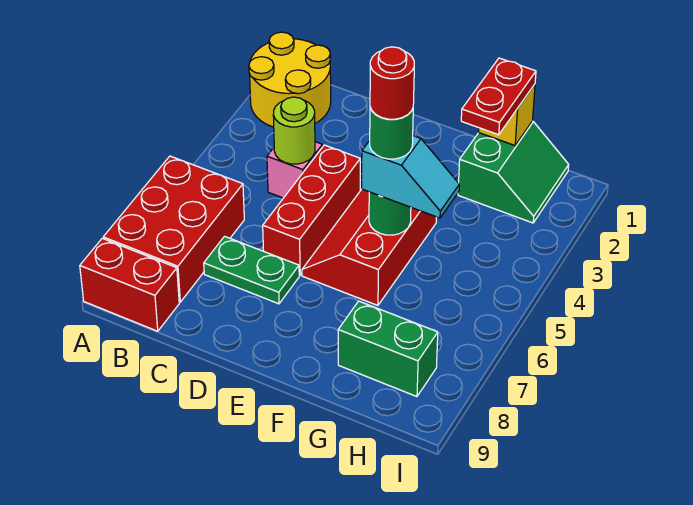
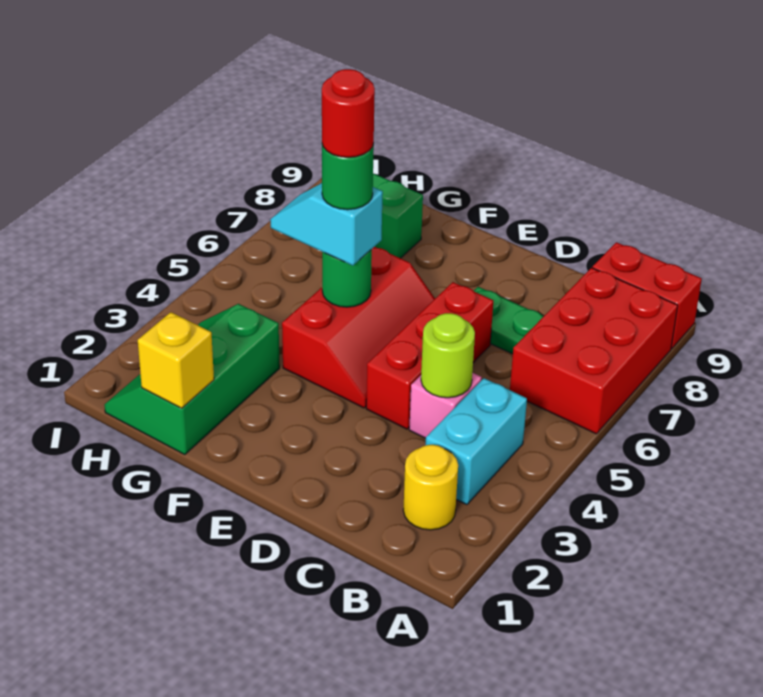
yellow round brick A1:B2 level 1 -> yellow round brick B2 level 1
none -> cyan brick B3:B4 level 1
green slope G1:H2 level 1 top G -> green slope G1:H3 level 1 top G
red plate G1:G2 level 3 -> none

